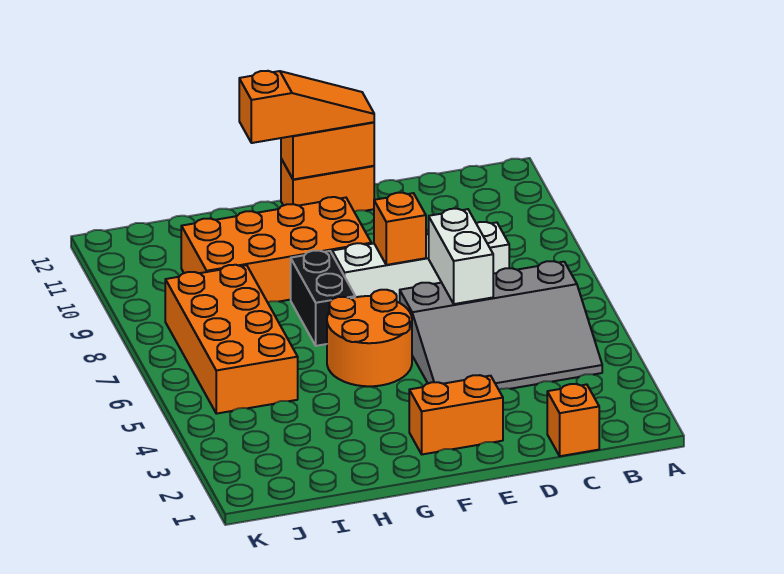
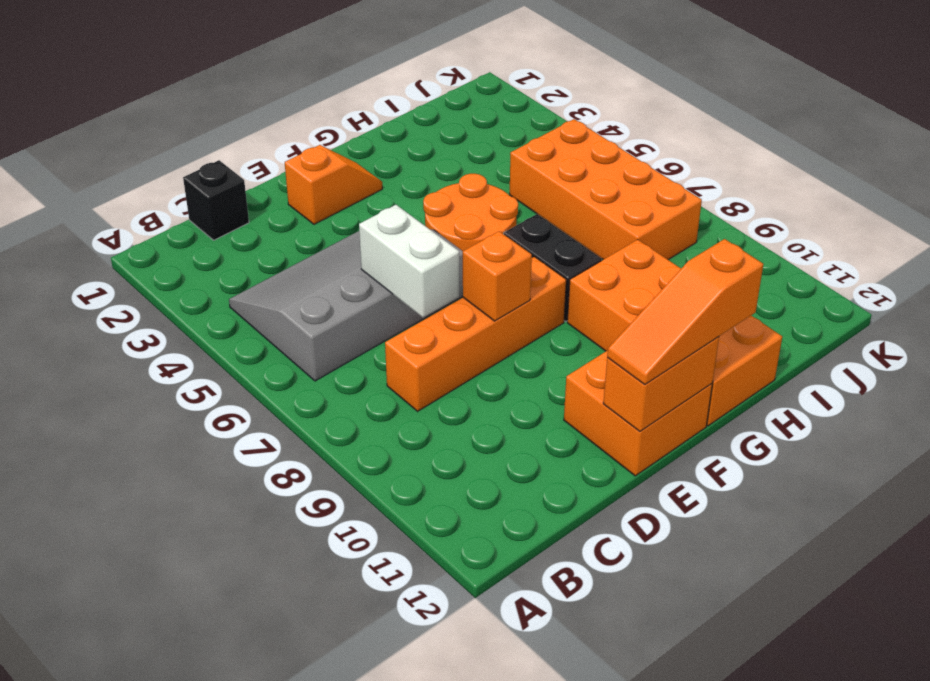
orange brick C1 level 1 -> black brick C1 level 1
white brick C8:F8 level 1 -> orange brick C8:F8 level 1
orange brick E2:F2 level 1 -> orange slope E2:F2 level 1 top E
orange brick E12:F12 level 1 -> orange brick E11:F12 level 1
orange brick F9:I10 level 1 -> orange brick G9:H12 level 1

